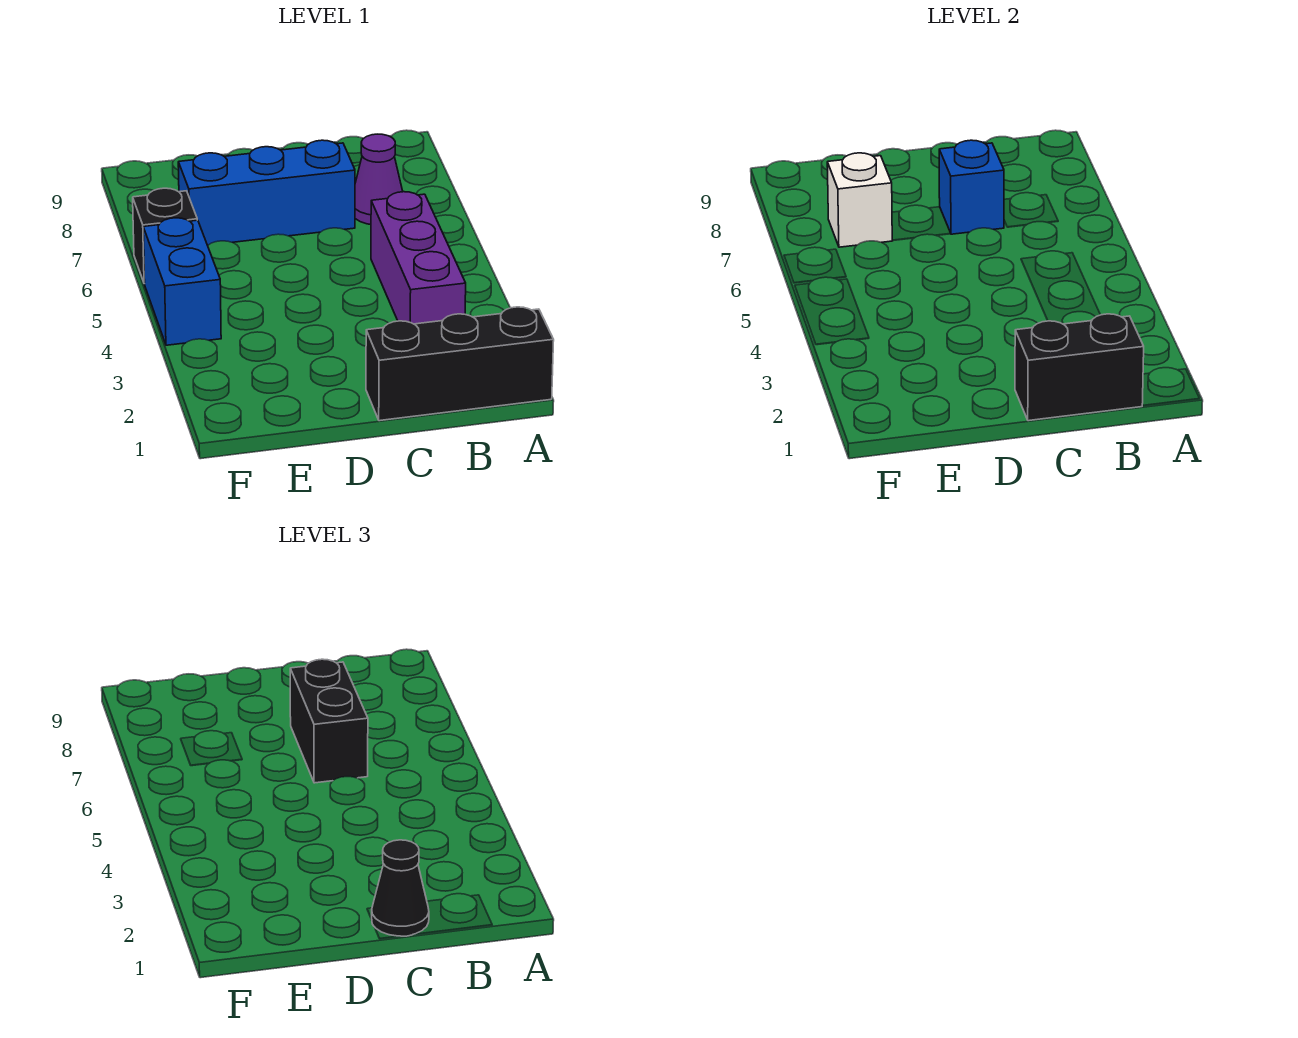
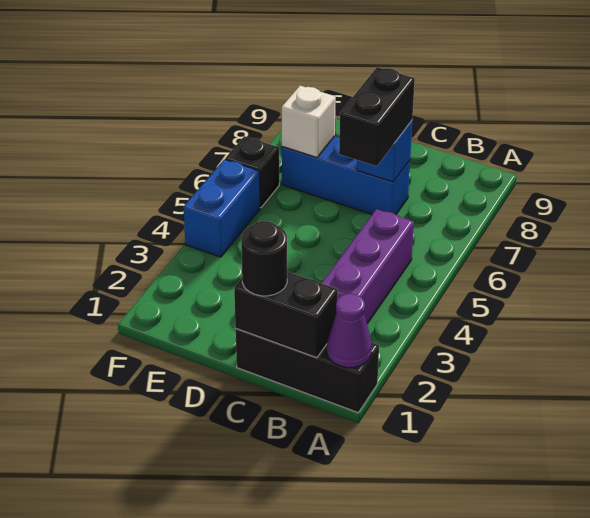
purple cone B7 level 1 -> purple cone A1 level 2
black cone C1 level 3 -> black round brick C1 level 3

